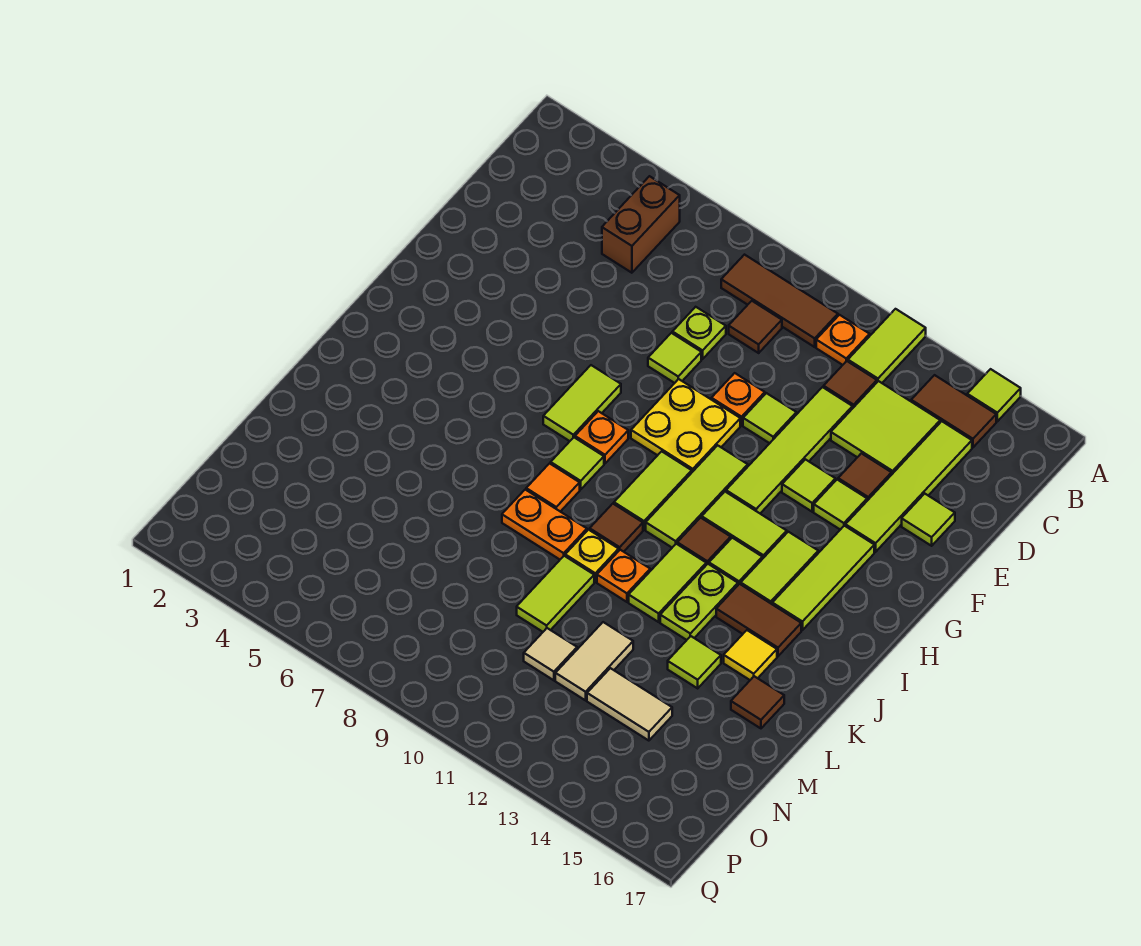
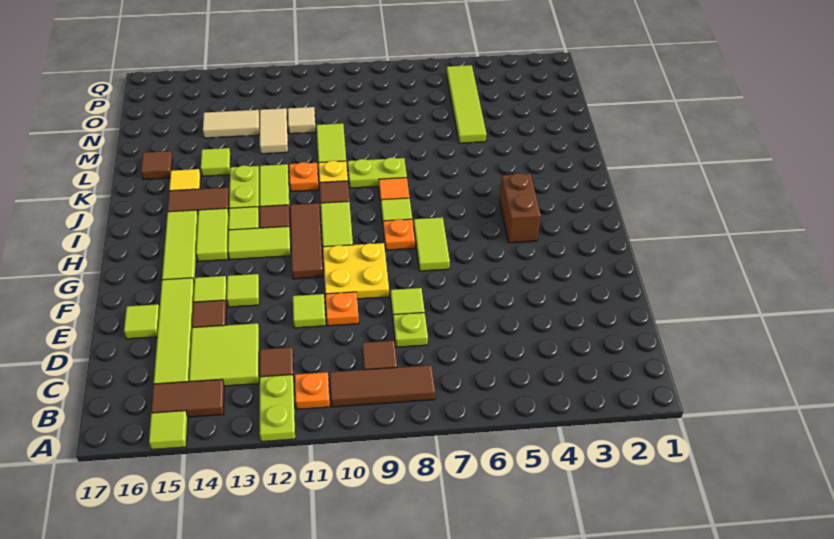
lime tile A12:B12 level 1 -> lime plate A12:B12 level 1
brown brick B5:C5 level 1 -> brown brick H4:I4 level 1
lime tile D12:G12 level 1 -> lime tile M5:P5 level 1
lime tile G11:I11 level 1 -> brown tile G11:I11 level 1
orange plate K8:K9 level 1 -> lime plate K8:K9 level 1

